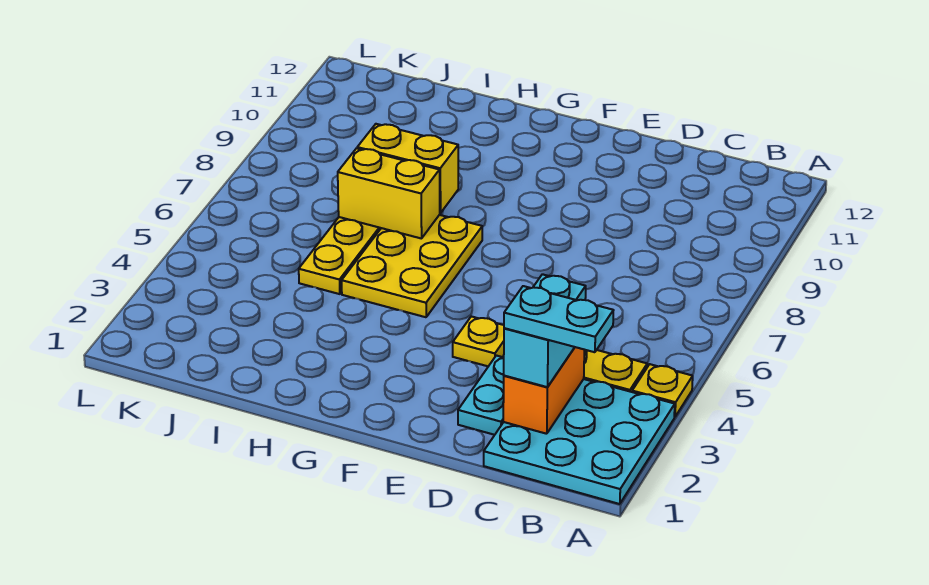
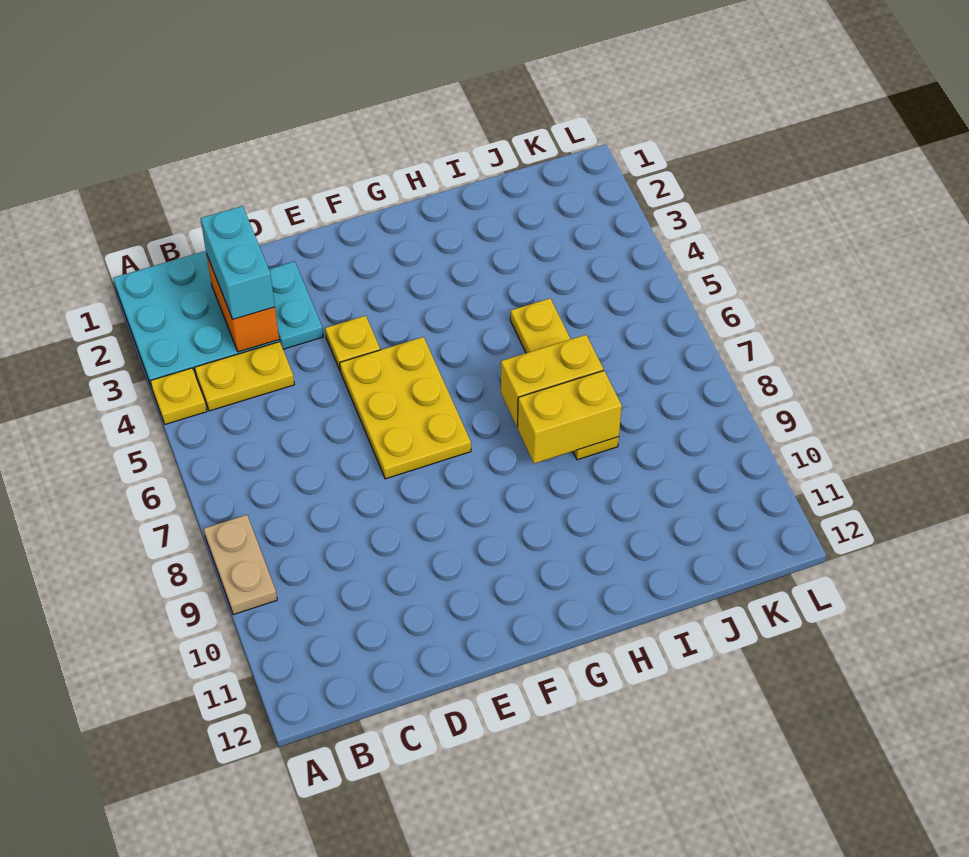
none -> tan plate A8:A9 level 1
cyan plate B2:C2 level 4 -> none
yellow plate G5:H7 level 1 -> yellow plate E5:F7 level 1

